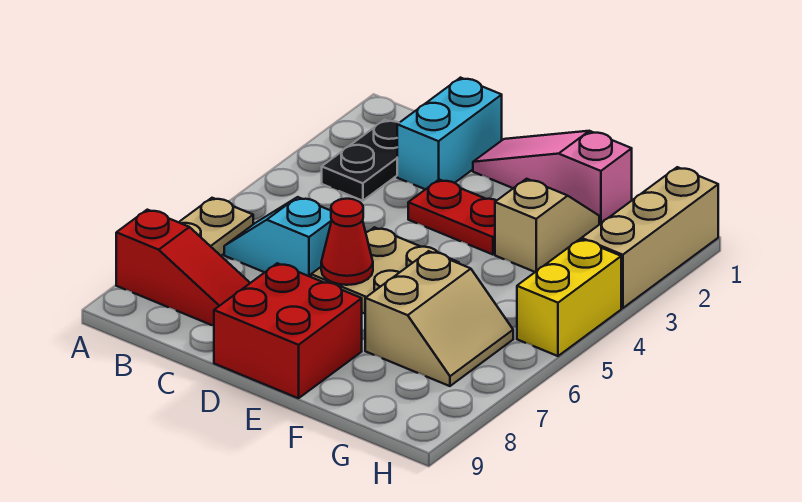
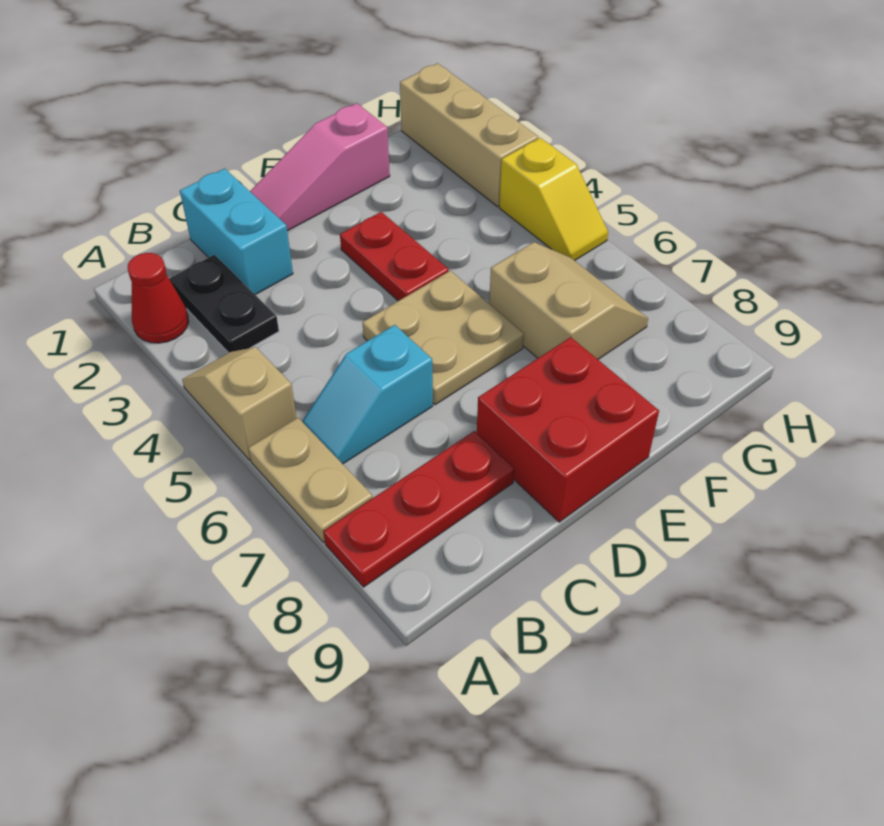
red slope A8:C8 level 1 top A -> red plate A8:C8 level 1
red plate D3:E3 level 1 -> red plate E3:E4 level 1
red cone D6 level 2 -> red cone A2 level 1
tan slope F2:F3 level 1 top 3 -> tan slope A4:A5 level 1 top 5
yellow brick H4:H5 level 1 -> yellow slope H4:H5 level 1 top 4

